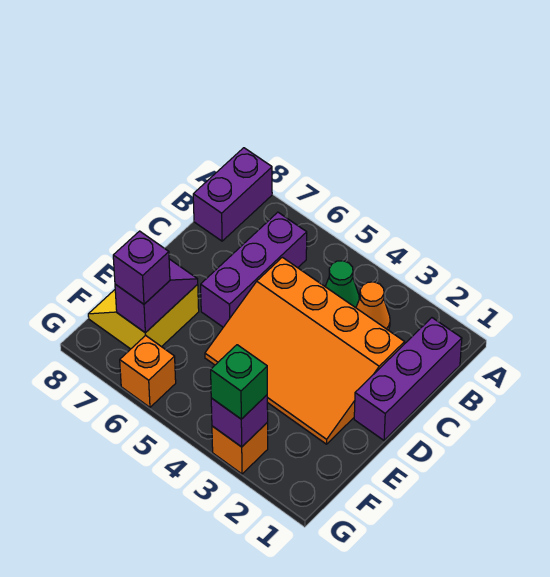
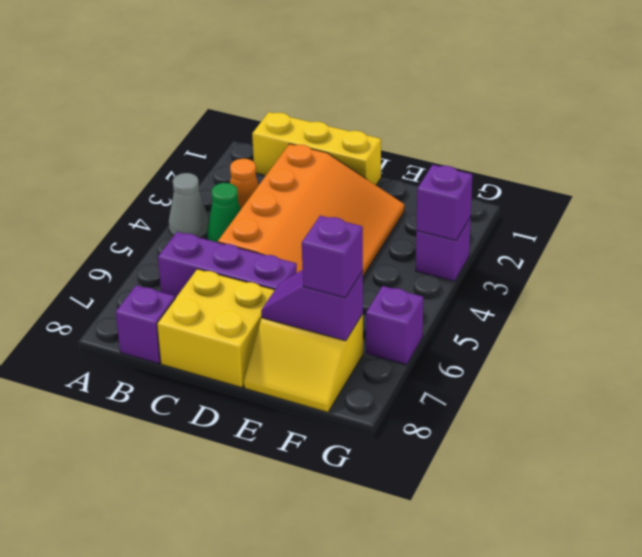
none -> grey cone A4 level 1
purple brick A8:B8 level 1 -> purple brick B8 level 1
purple brick B1:D1 level 1 -> yellow brick B1:D1 level 1
none -> yellow brick C7:D8 level 1
orange brick G3 level 1 -> purple brick G3 level 1
green brick G3 level 3 -> none
orange brick G6 level 1 -> purple brick G6 level 1

